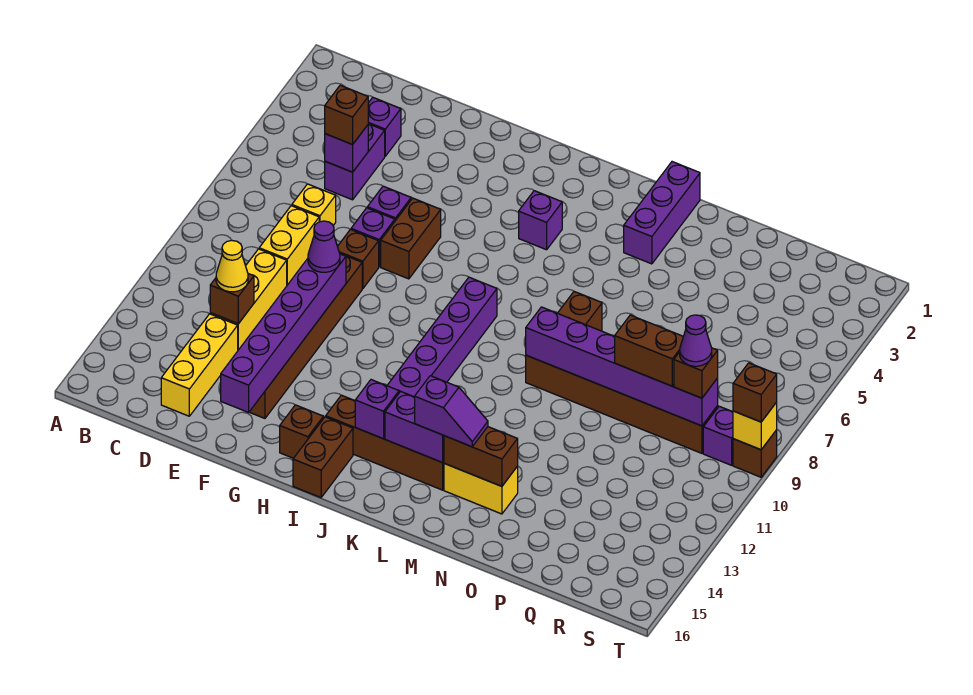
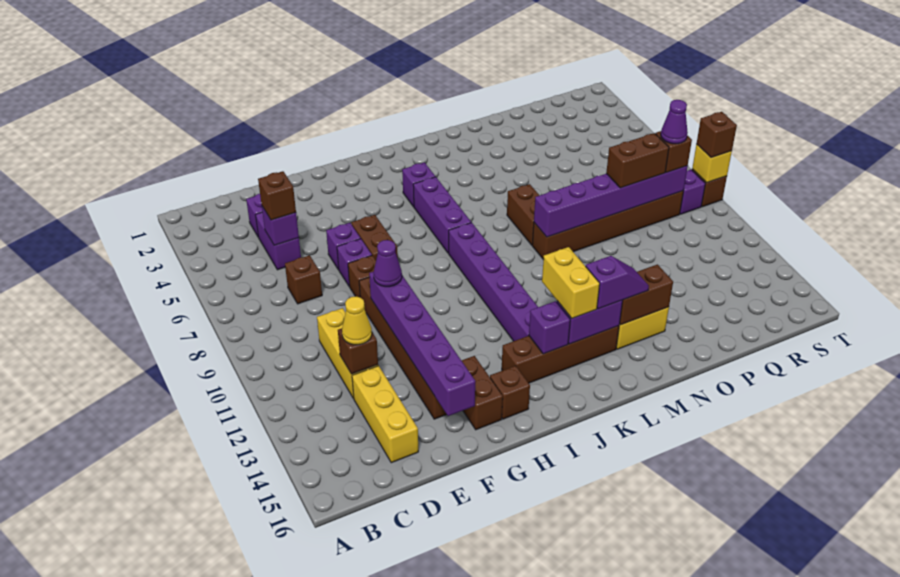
yellow brick D7 level 1 -> brown brick D7 level 1
yellow brick D8:D9 level 1 -> yellow brick K13:K14 level 3
brown brick I15:I16 level 1 -> brown brick G14:G15 level 1
purple brick M1:M3 level 1 -> purple brick J5:J7 level 1

